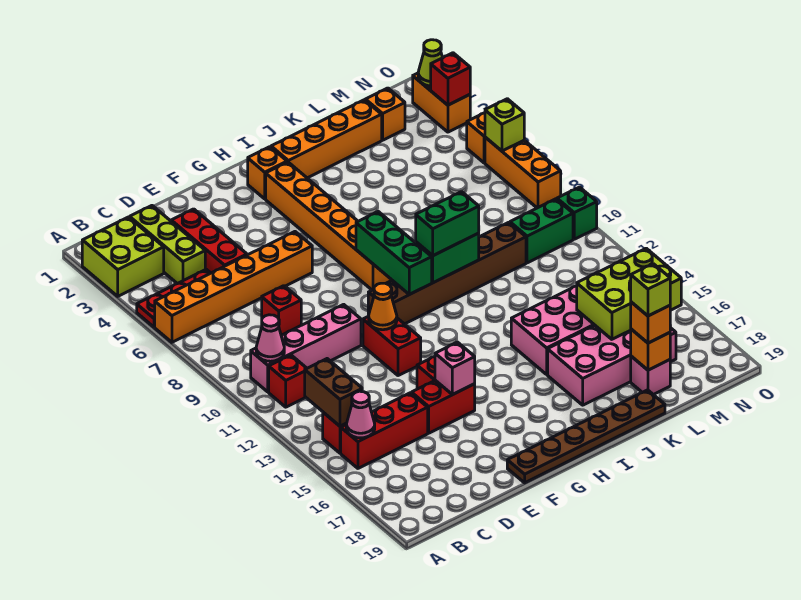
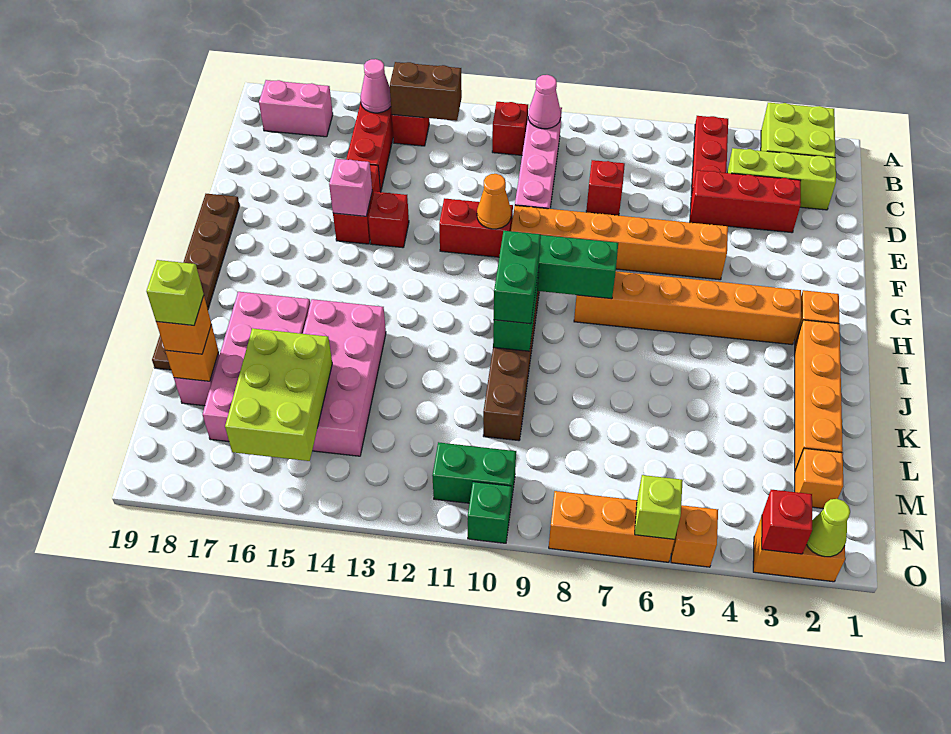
orange brick A6:F6 level 1 -> orange brick F5:F10 level 1
none -> pink brick B17:B18 level 1
green brick M10:N10 level 1 -> green brick N10:N11 level 1

